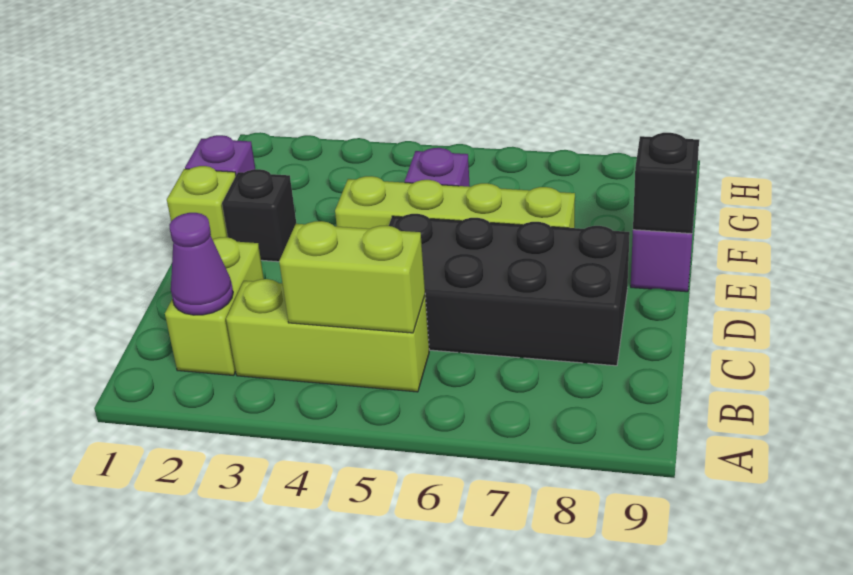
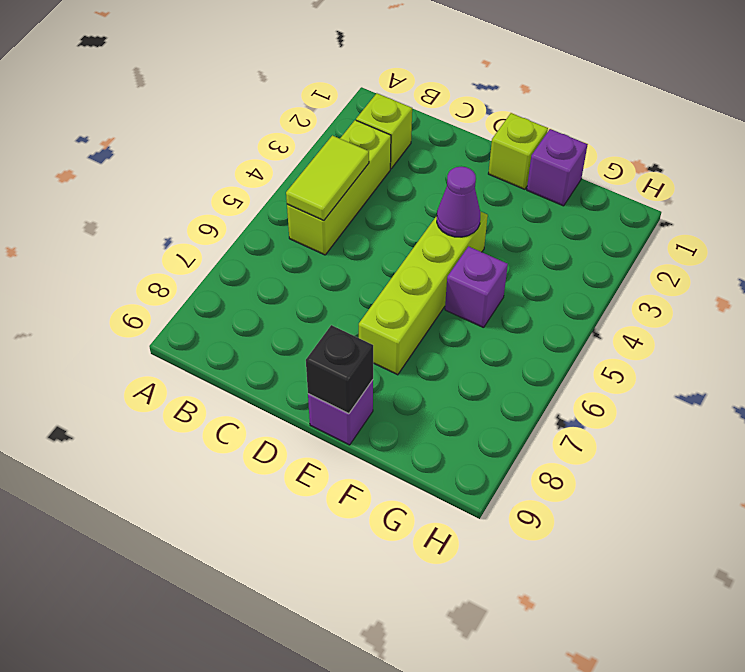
lime brick B2:C2 level 1 -> lime brick B2 level 1
purple cone B2 level 2 -> purple cone E4 level 2
lime brick B4:B5 level 2 -> lime tile B4:B5 level 2
black brick C5:D8 level 1 -> none
black brick E2 level 1 -> none

